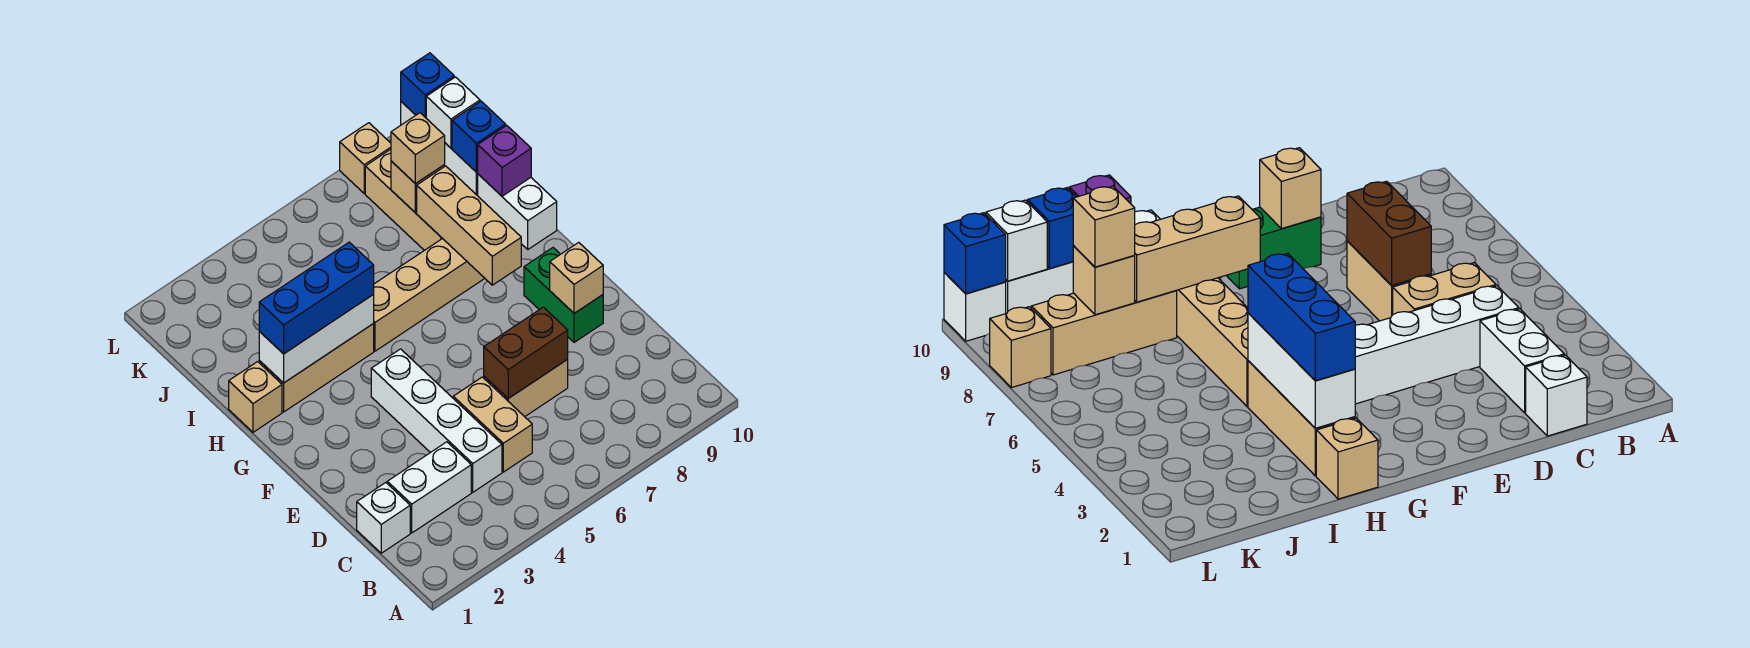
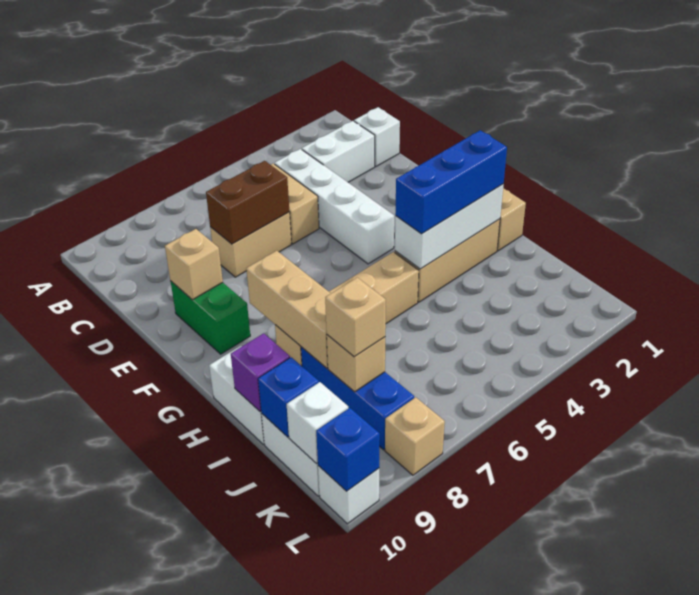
tan brick I8:K8 level 1 -> blue brick I8:K8 level 1

